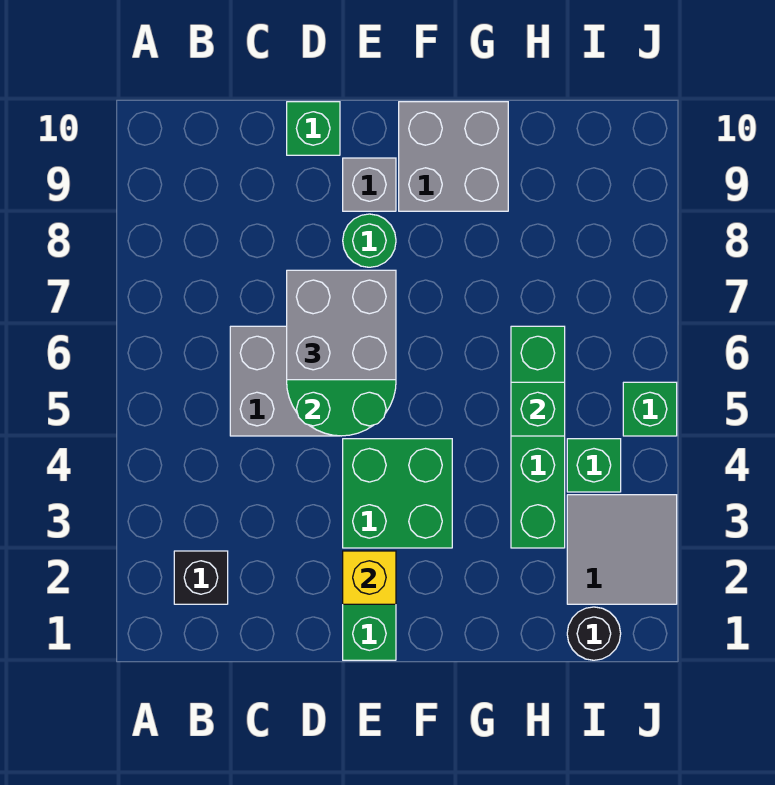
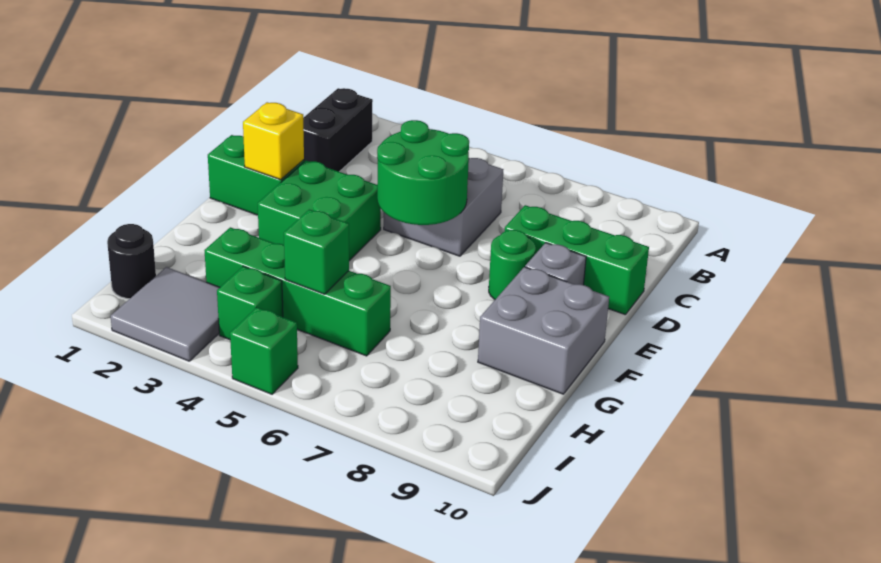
black brick B2 level 1 -> black brick B2:C2 level 1
grey brick D6:E7 level 3 -> none
green brick D10 level 1 -> green brick D8:D10 level 1

